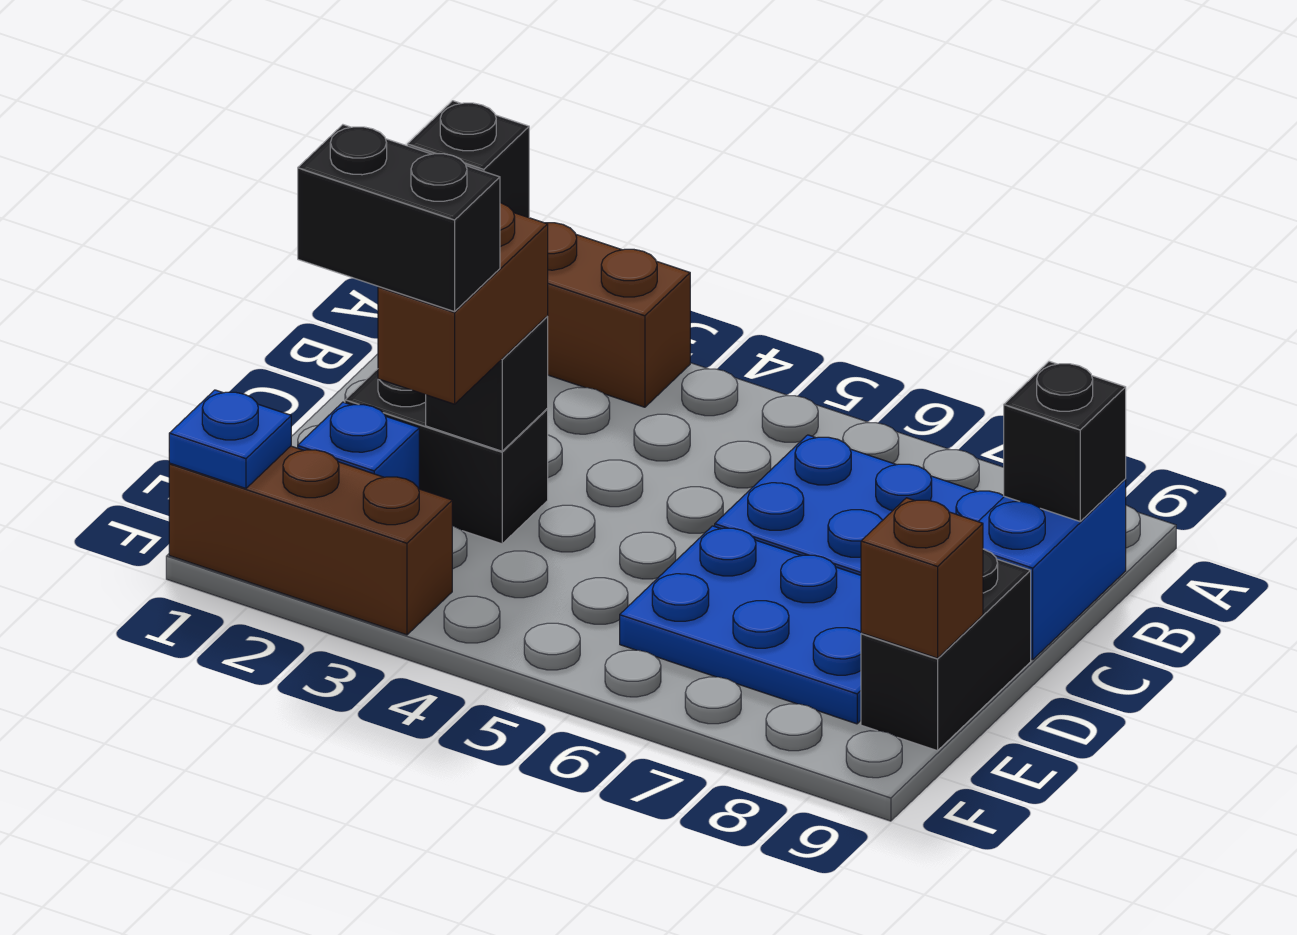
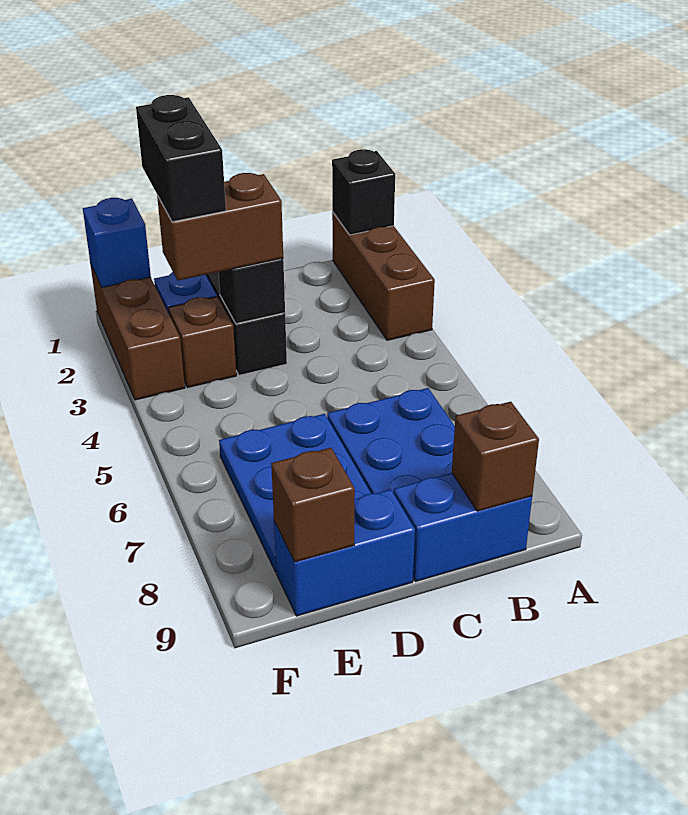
black brick B9 level 2 -> brown brick B9 level 2
black brick D9:E9 level 1 -> blue brick D9:E9 level 1
none -> brown brick E3 level 1
blue plate F1 level 2 -> blue brick F1 level 2

